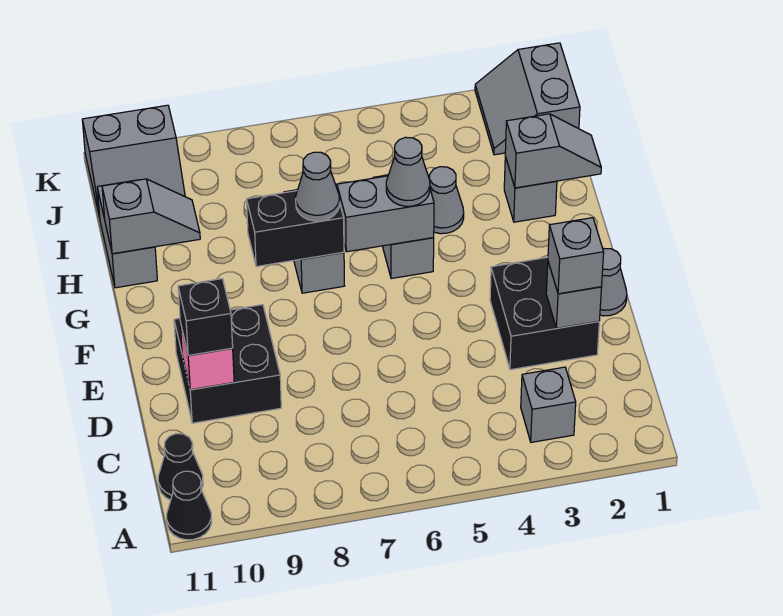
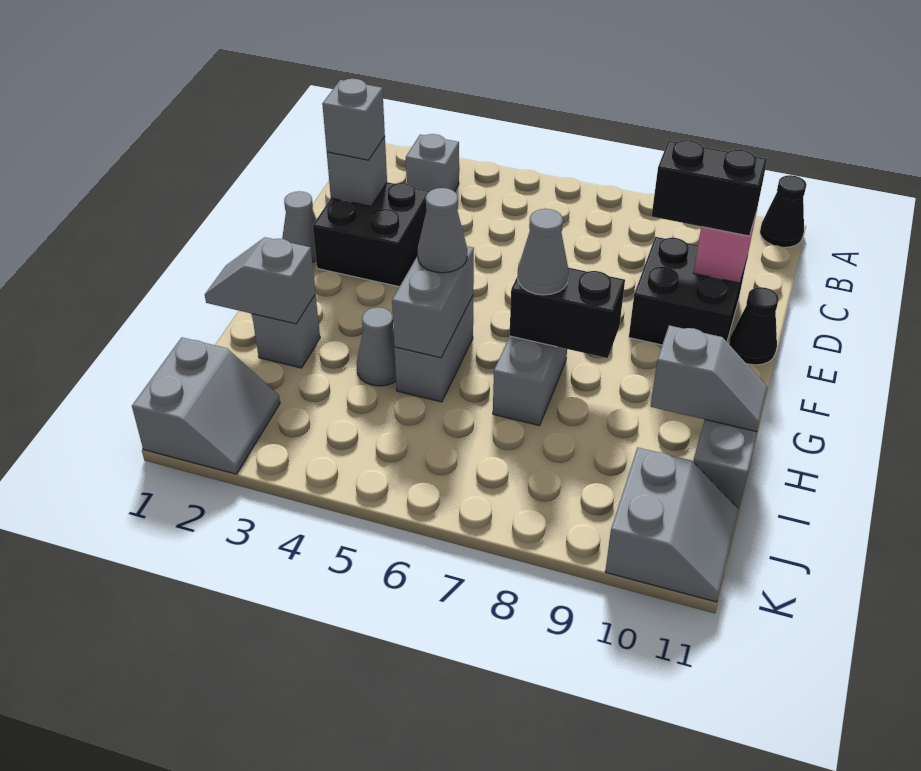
black cone B11 level 1 -> black cone E11 level 1
black brick D10 level 3 -> black brick D9:D10 level 3
grey brick G5:G6 level 2 -> grey brick G5:H5 level 2
grey slope H10:H11 level 2 top 11 -> grey slope H10:H11 level 2 top 10
grey slope J10:K11 level 1 top K -> grey slope J10:K11 level 1 top 10

